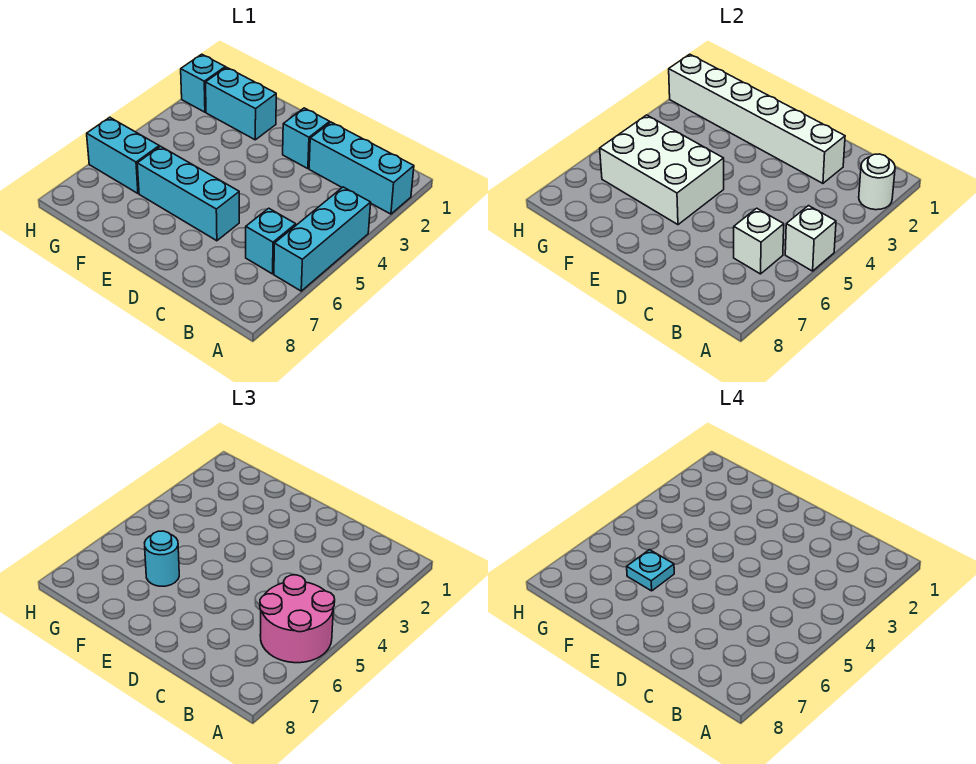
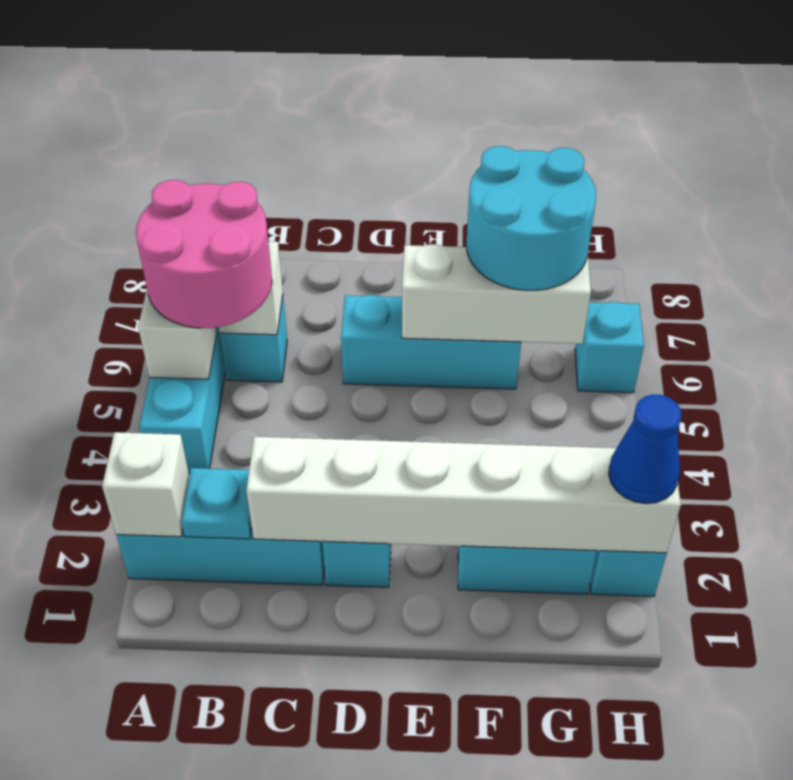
white round brick A2 level 2 -> white brick A2 level 2
white brick E5:G6 level 2 -> white brick E6:G6 level 2
cyan round brick F6 level 3 -> cyan round brick F6:G7 level 3
cyan plate F6 level 4 -> cyan plate B2 level 2
cyan brick G6:H6 level 1 -> cyan brick H6 level 1
none -> blue cone H2 level 3

